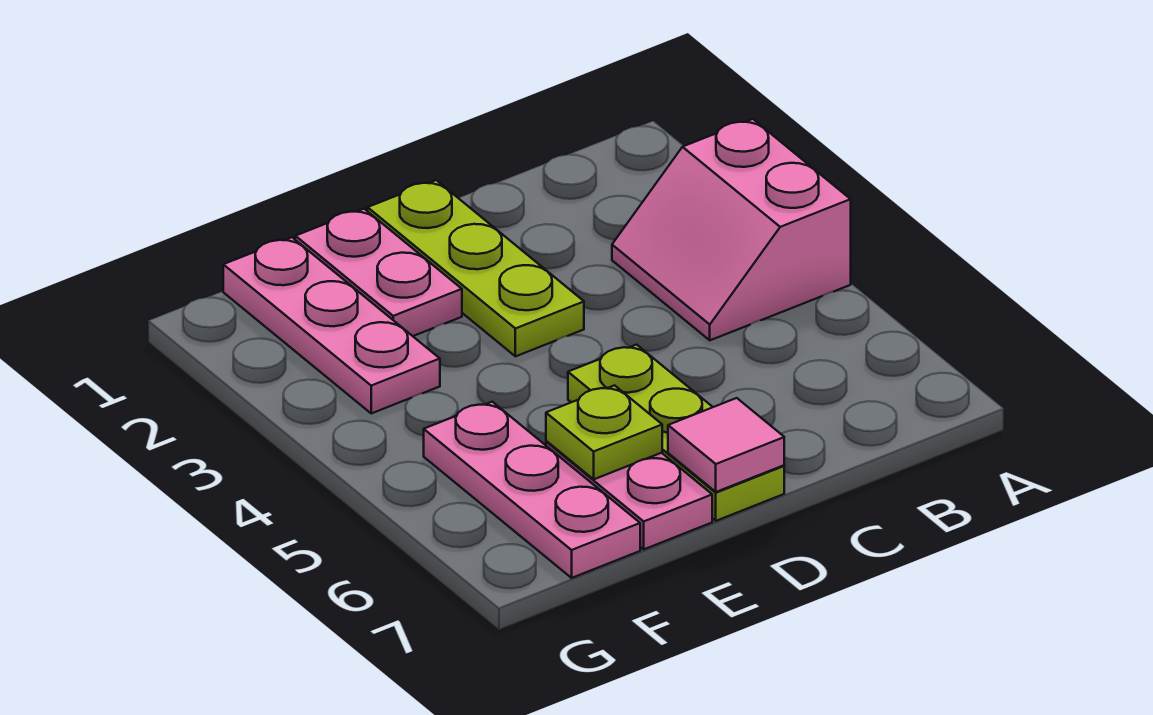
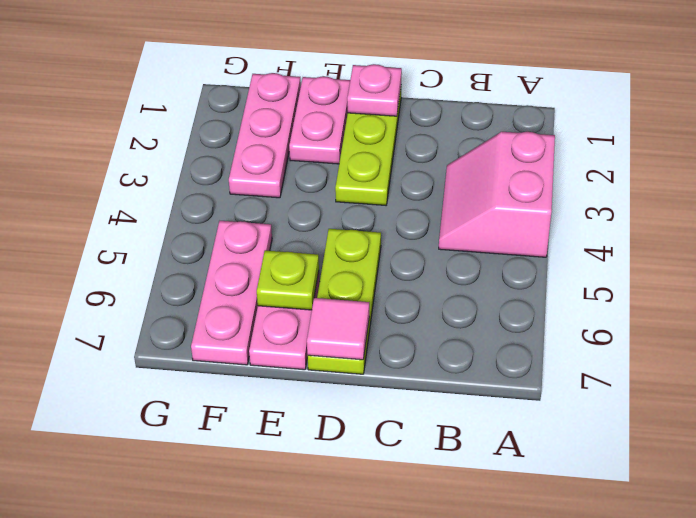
none -> pink plate D1 level 2

